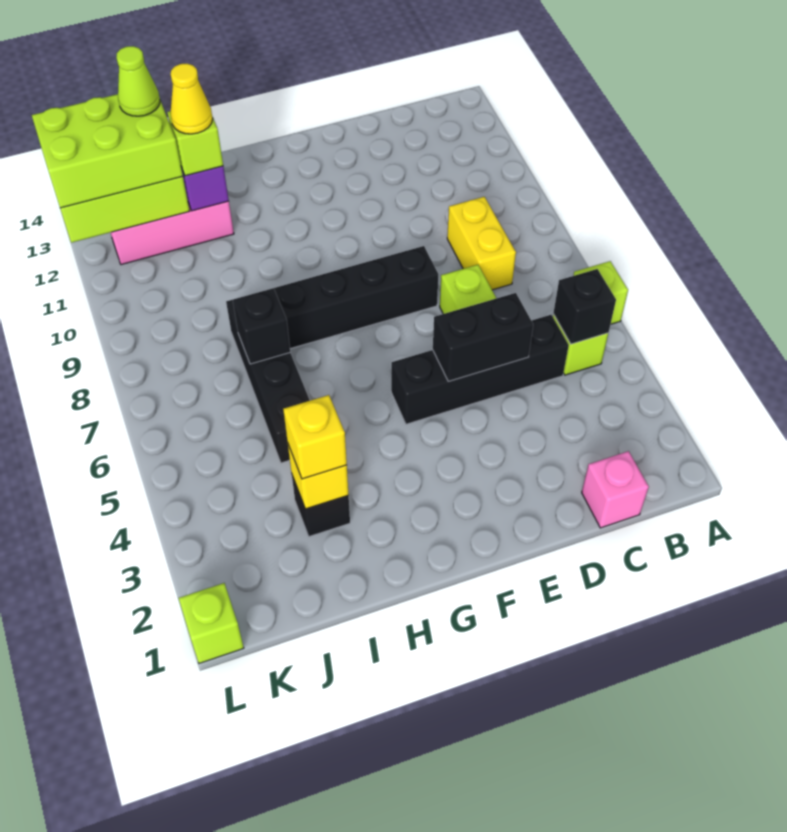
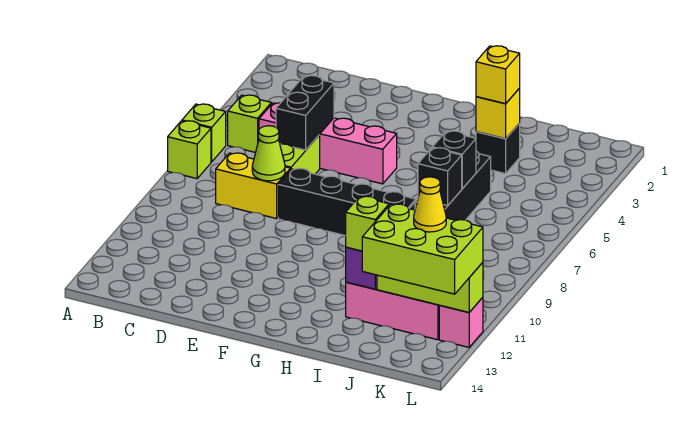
black brick B5 level 2 -> black brick I6 level 2
pink brick C1 level 1 -> pink brick L12 level 1
black brick C5:F5 level 1 -> pink brick C5:F5 level 1
yellow brick C8:C9 level 1 -> yellow brick C8:D8 level 1
black brick D5:E5 level 2 -> black brick D5:D6 level 2
yellow cone I12 level 4 -> yellow cone K12 level 4
lime cone J13 level 4 -> lime cone D8 level 2
lime brick L1 level 1 -> lime brick A7 level 1

